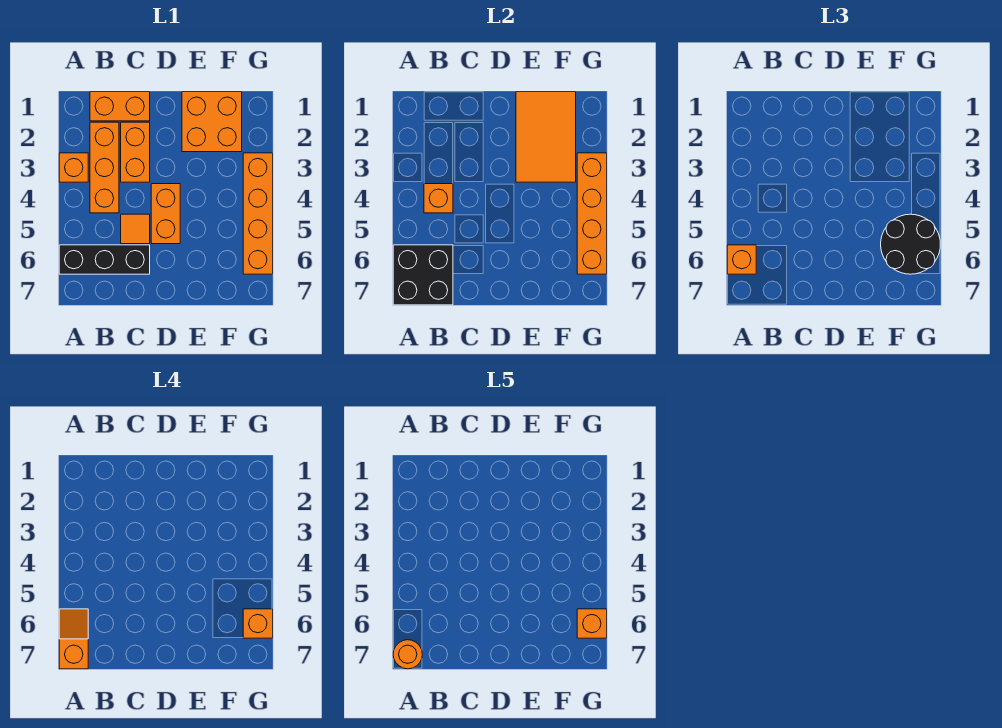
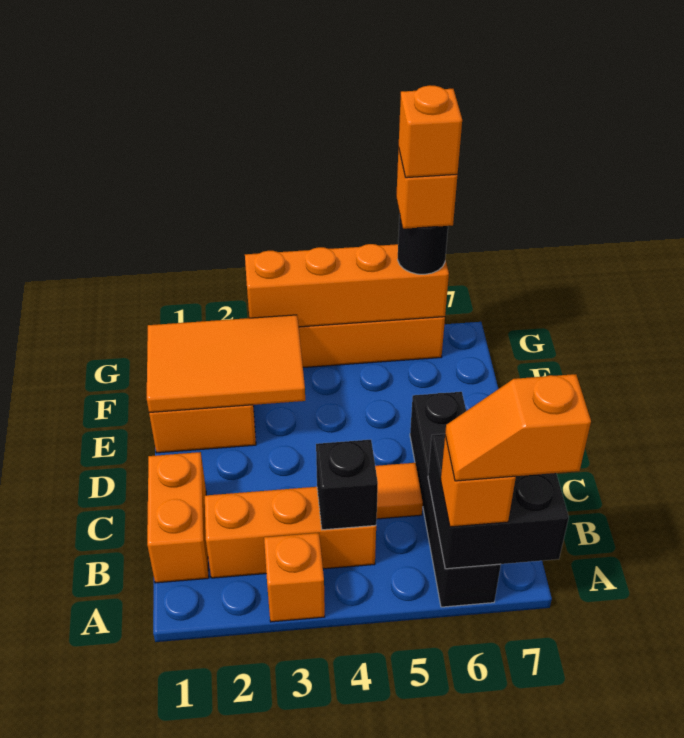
black brick A6:C6 level 1 -> black brick A6:D6 level 1
orange round brick A7 level 5 -> none
orange brick B4 level 2 -> black brick B4 level 2
orange brick C2:C3 level 1 -> none
orange brick D4:D5 level 1 -> none
black round brick F5:G6 level 3 -> black round brick G6 level 3

